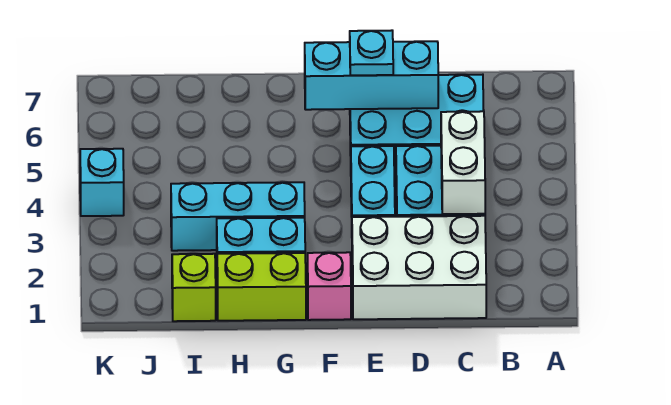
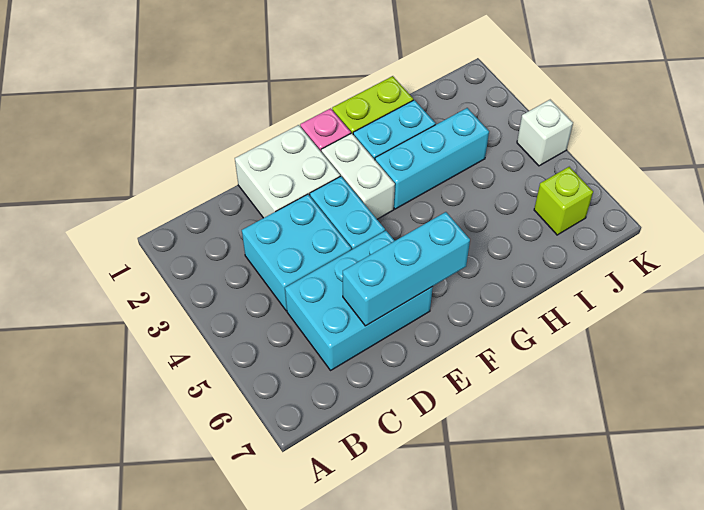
white brick C1:E2 level 1 -> white brick D1:E2 level 1
white brick C3:C4 level 2 -> white brick F2:F3 level 1
cyan plate E6 level 3 -> none
lime brick I1 level 1 -> lime brick J6 level 1
cyan brick K4 level 1 -> white brick K4 level 1

